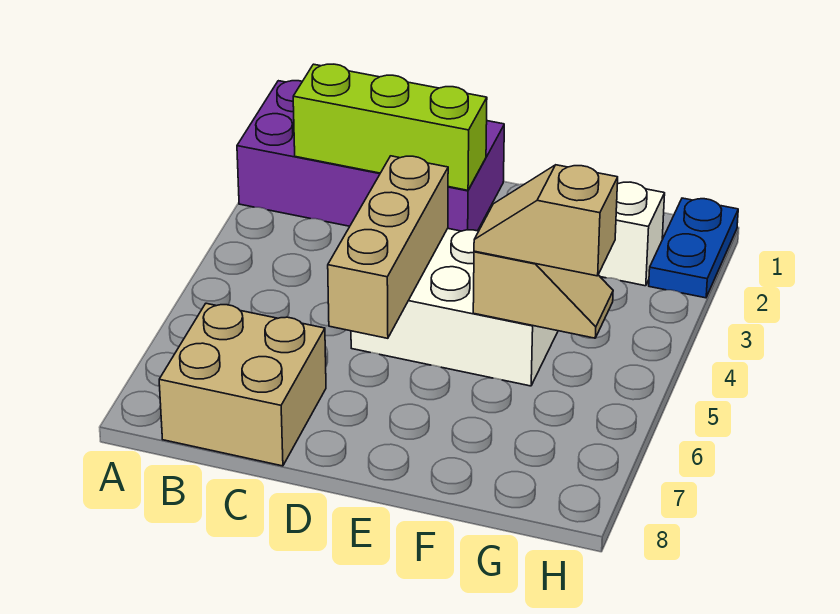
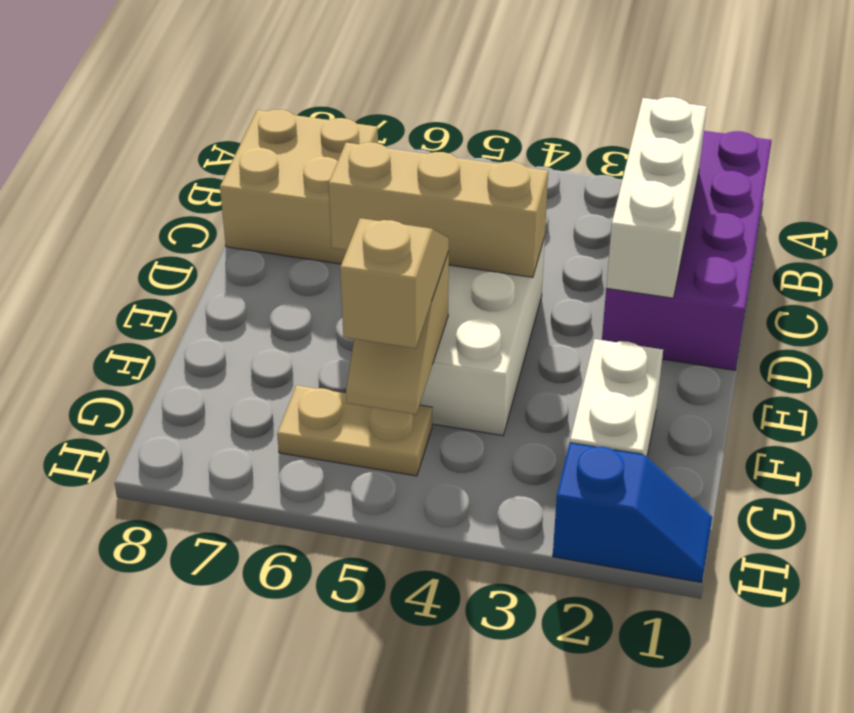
lime brick B2:D2 level 2 -> white brick B2:D2 level 2
none -> tan plate G5:G6 level 1
blue plate H1:H2 level 1 -> blue slope H1:H2 level 1 top 2

